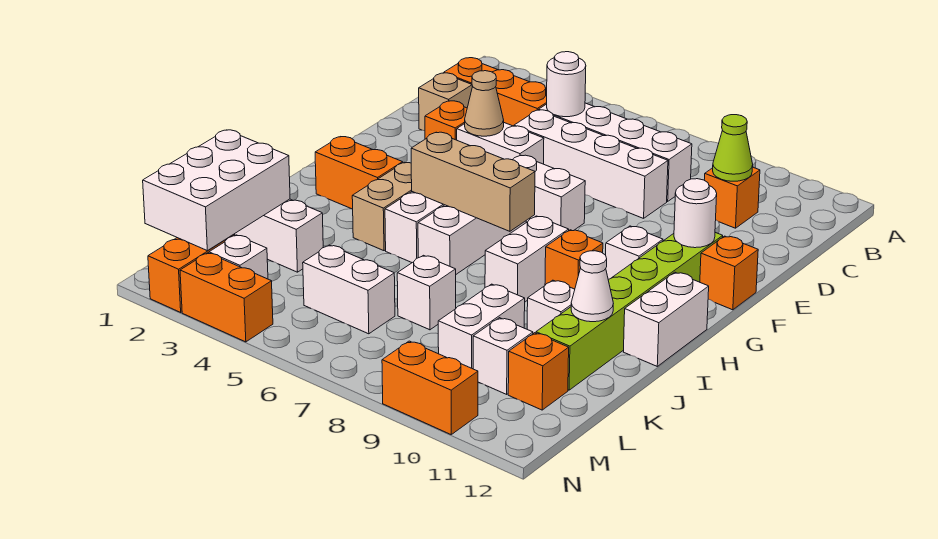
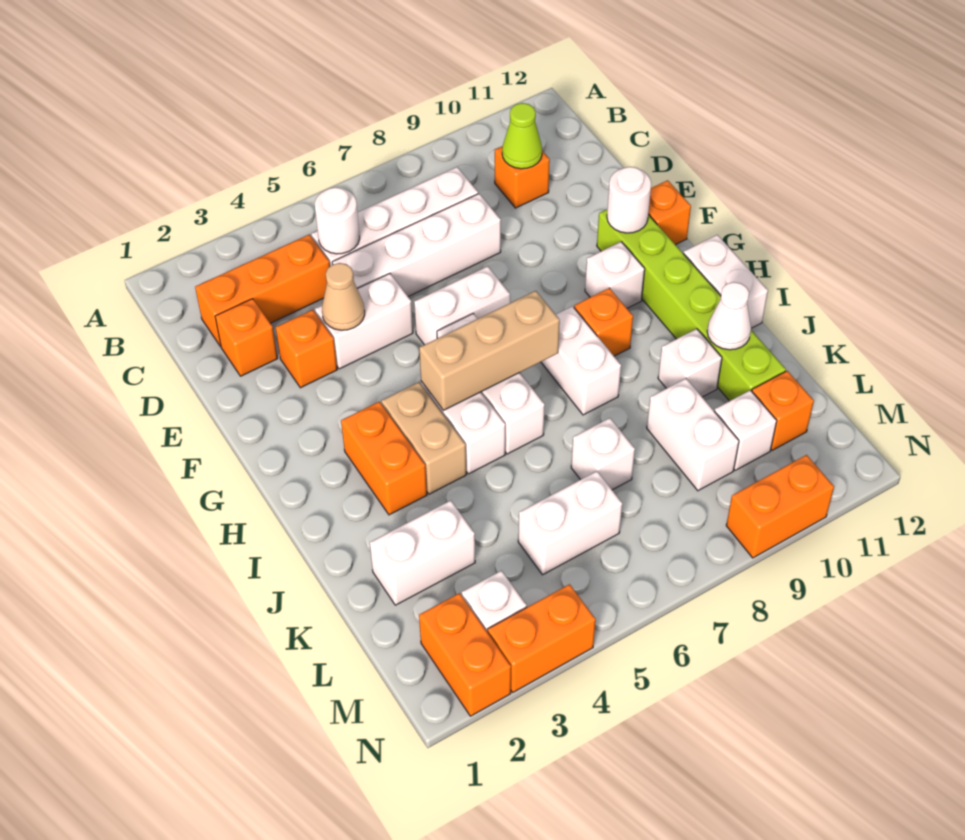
tan brick D2 level 1 -> orange brick D2 level 1
orange brick H2:H3 level 1 -> orange brick H3:I3 level 1
white brick K1:M2 level 2 -> none

